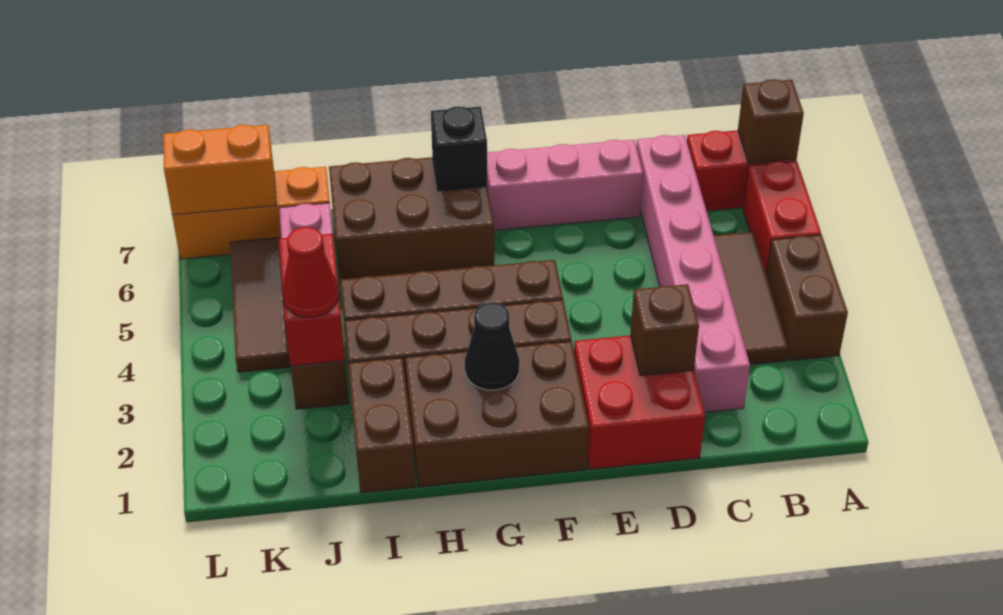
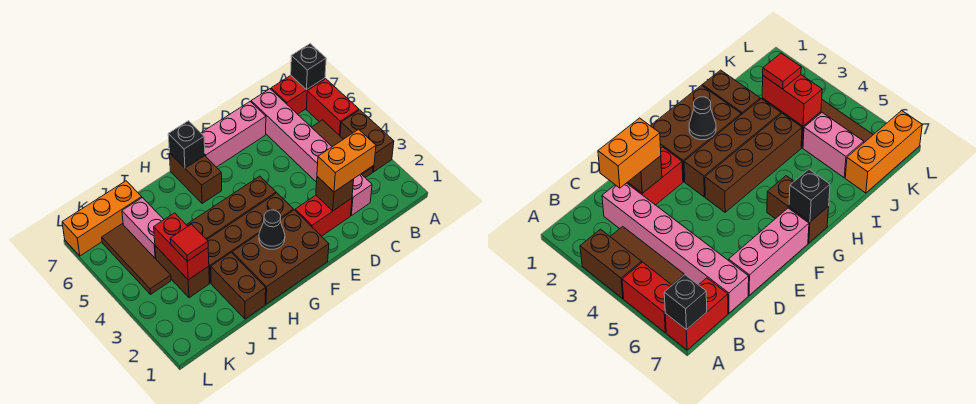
brown brick A7 level 2 -> black brick A7 level 2
red brick D1:E2 level 1 -> red brick D2:E2 level 1
brown brick G6:I7 level 1 -> brown brick G6:G7 level 1
red cone J3 level 3 -> red tile J3 level 3
orange brick K7:L7 level 2 -> orange brick C2:D2 level 3

